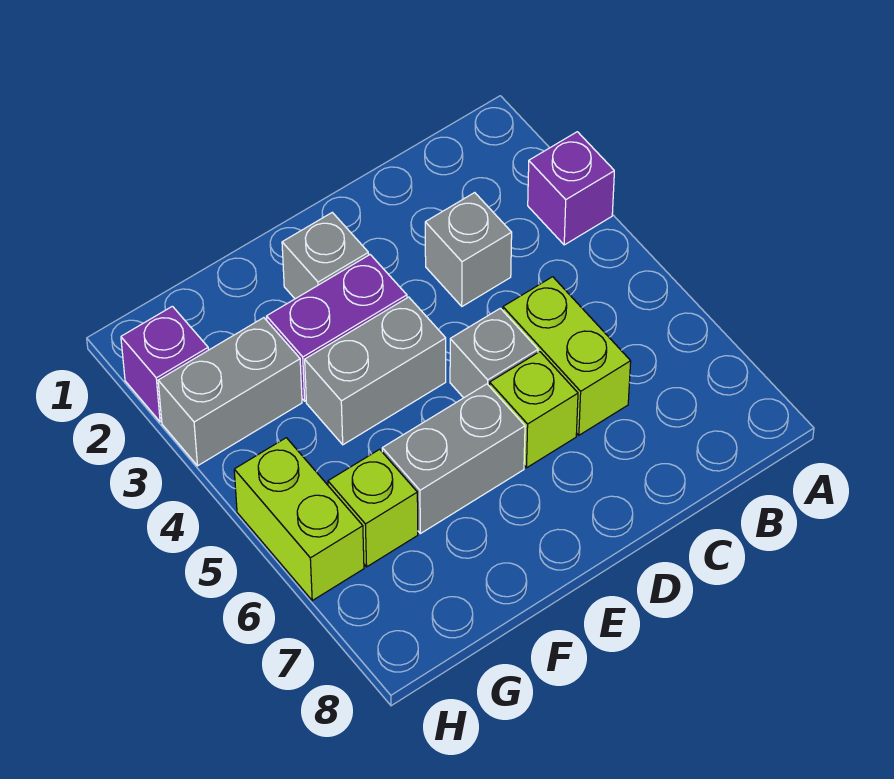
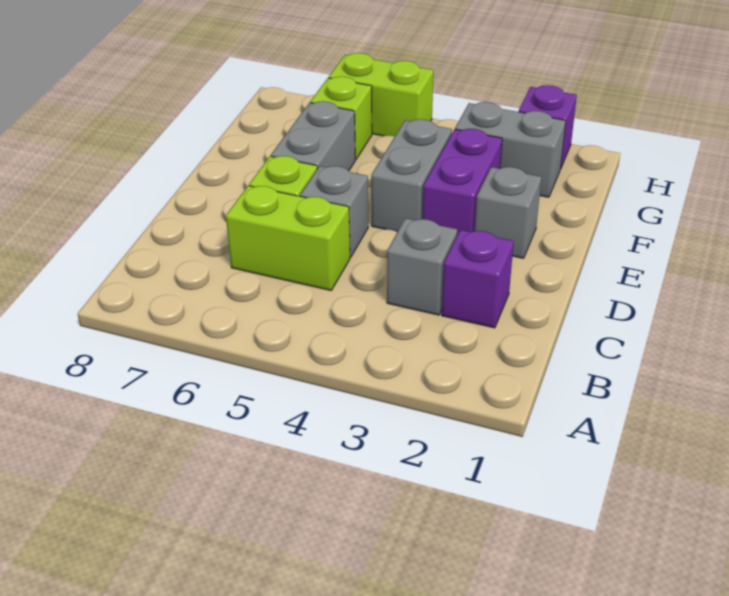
purple brick A3 level 1 -> purple brick C2 level 1
grey brick G3:H3 level 1 -> grey brick G2:G3 level 1

